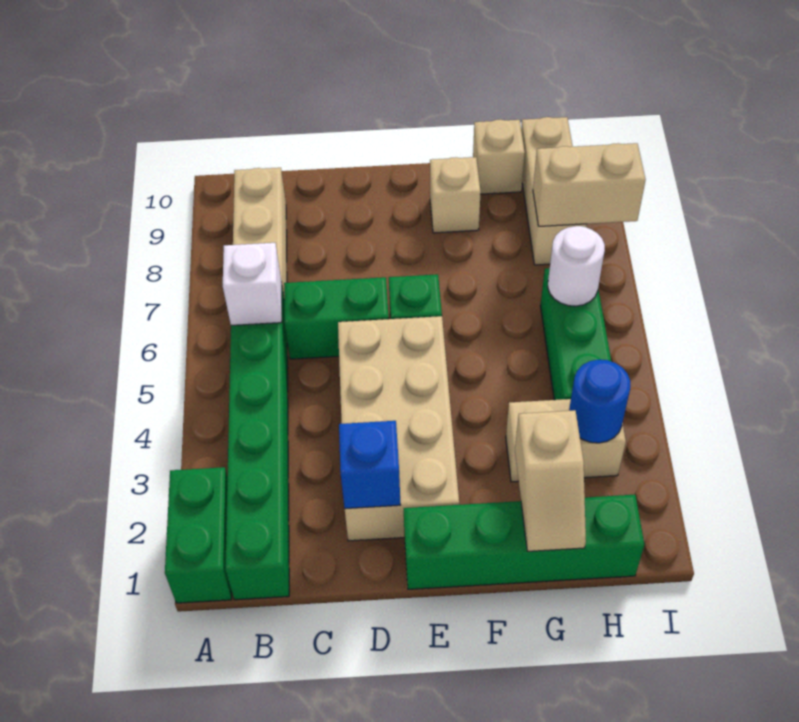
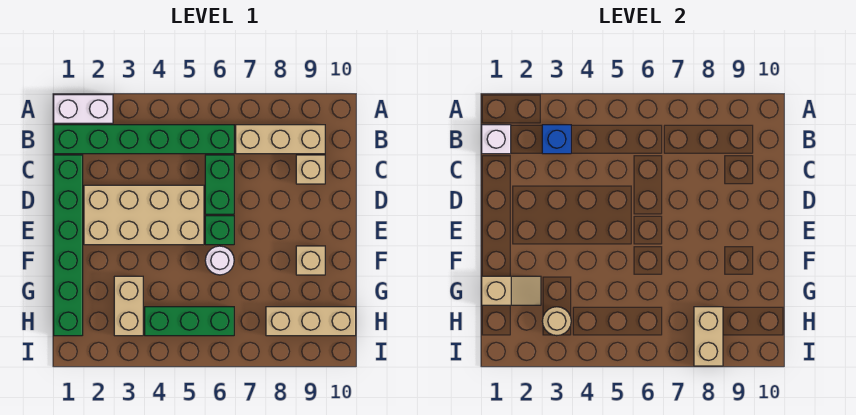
green brick A1:A2 level 1 -> white brick A1:A2 level 1
white brick B6 level 2 -> white brick B1 level 2
blue brick D2 level 2 -> blue brick B3 level 2
green brick E1:H1 level 1 -> green brick C1:H1 level 1
tan slope G1:G2 level 2 top 2 -> tan slope G1:G2 level 2 top 1
tan brick G10 level 1 -> tan brick C9 level 1
blue round brick H3 level 2 -> tan round brick H3 level 2
white round brick H6 level 2 -> white round brick F6 level 1

